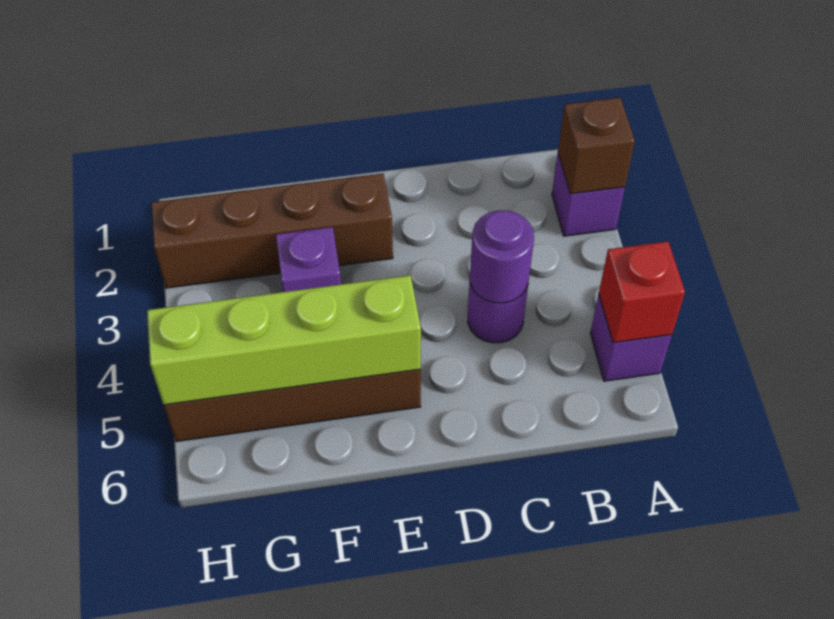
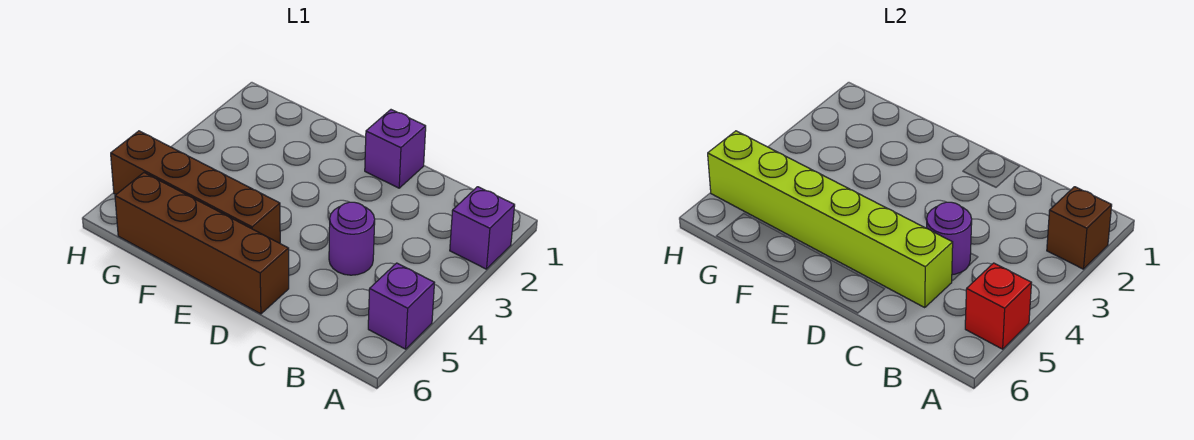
brown brick E2:H2 level 1 -> brown brick D6:G6 level 1
lime brick E5:H5 level 2 -> lime brick C5:H5 level 2
purple brick F3 level 1 -> purple brick D1 level 1

